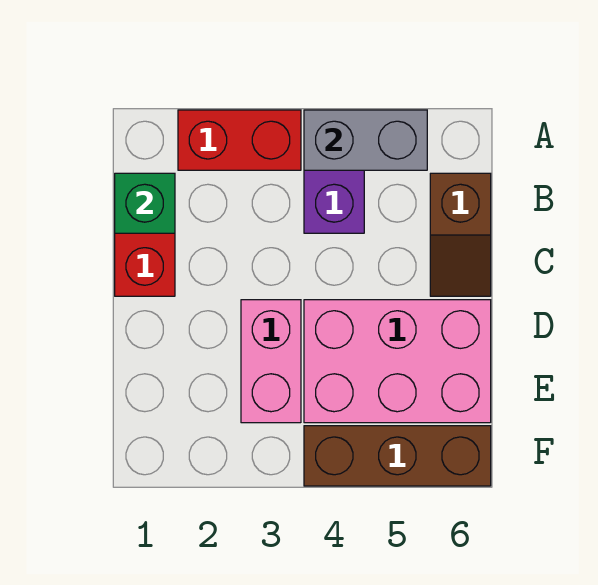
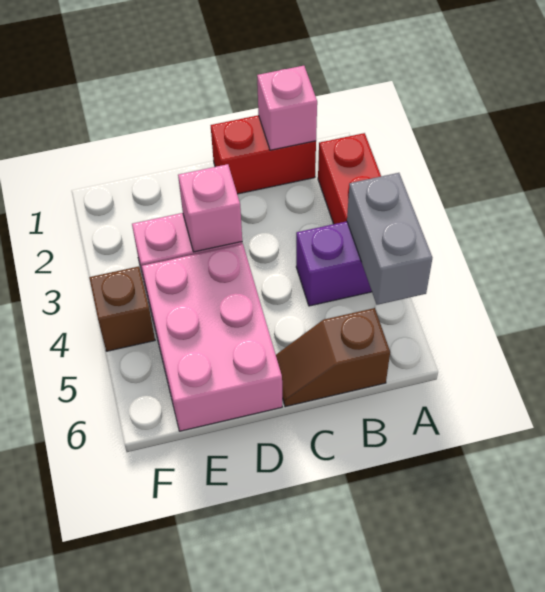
green brick B1 level 2 -> pink brick B1 level 2
none -> pink brick D3 level 2
brown brick F4:F6 level 1 -> brown brick F4 level 1

